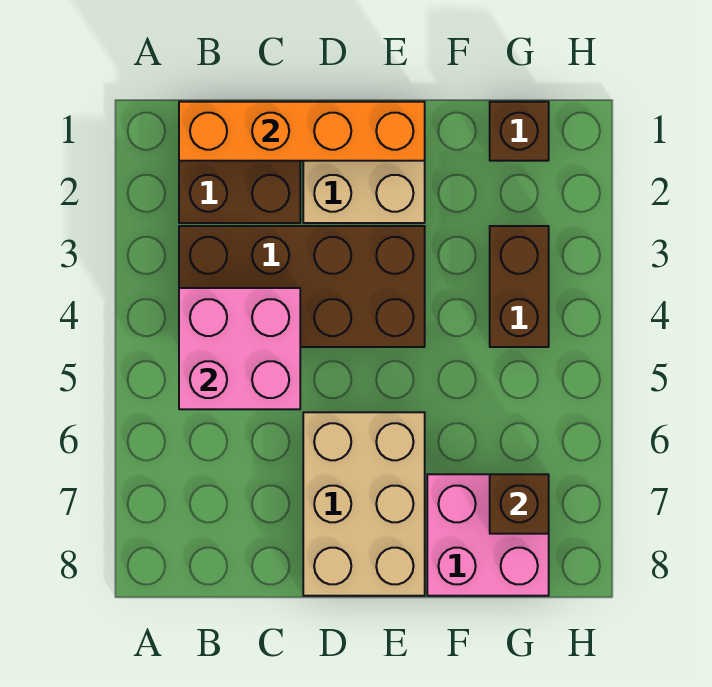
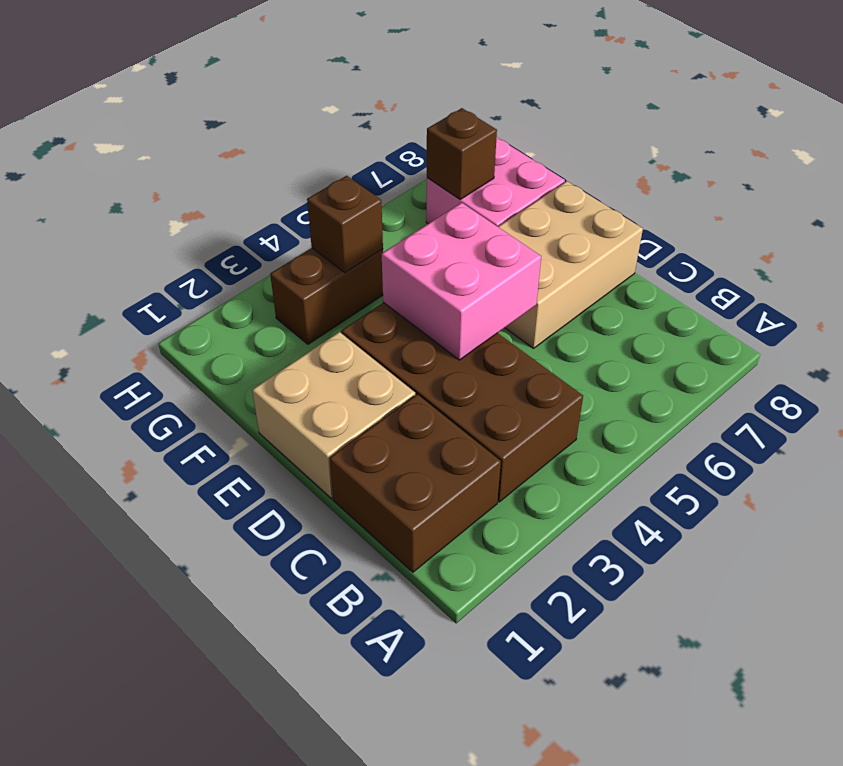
orange brick B1:E1 level 2 -> none
pink brick B4:C5 level 2 -> pink brick D4:E5 level 2
brown brick G1 level 1 -> brown brick G4 level 2

